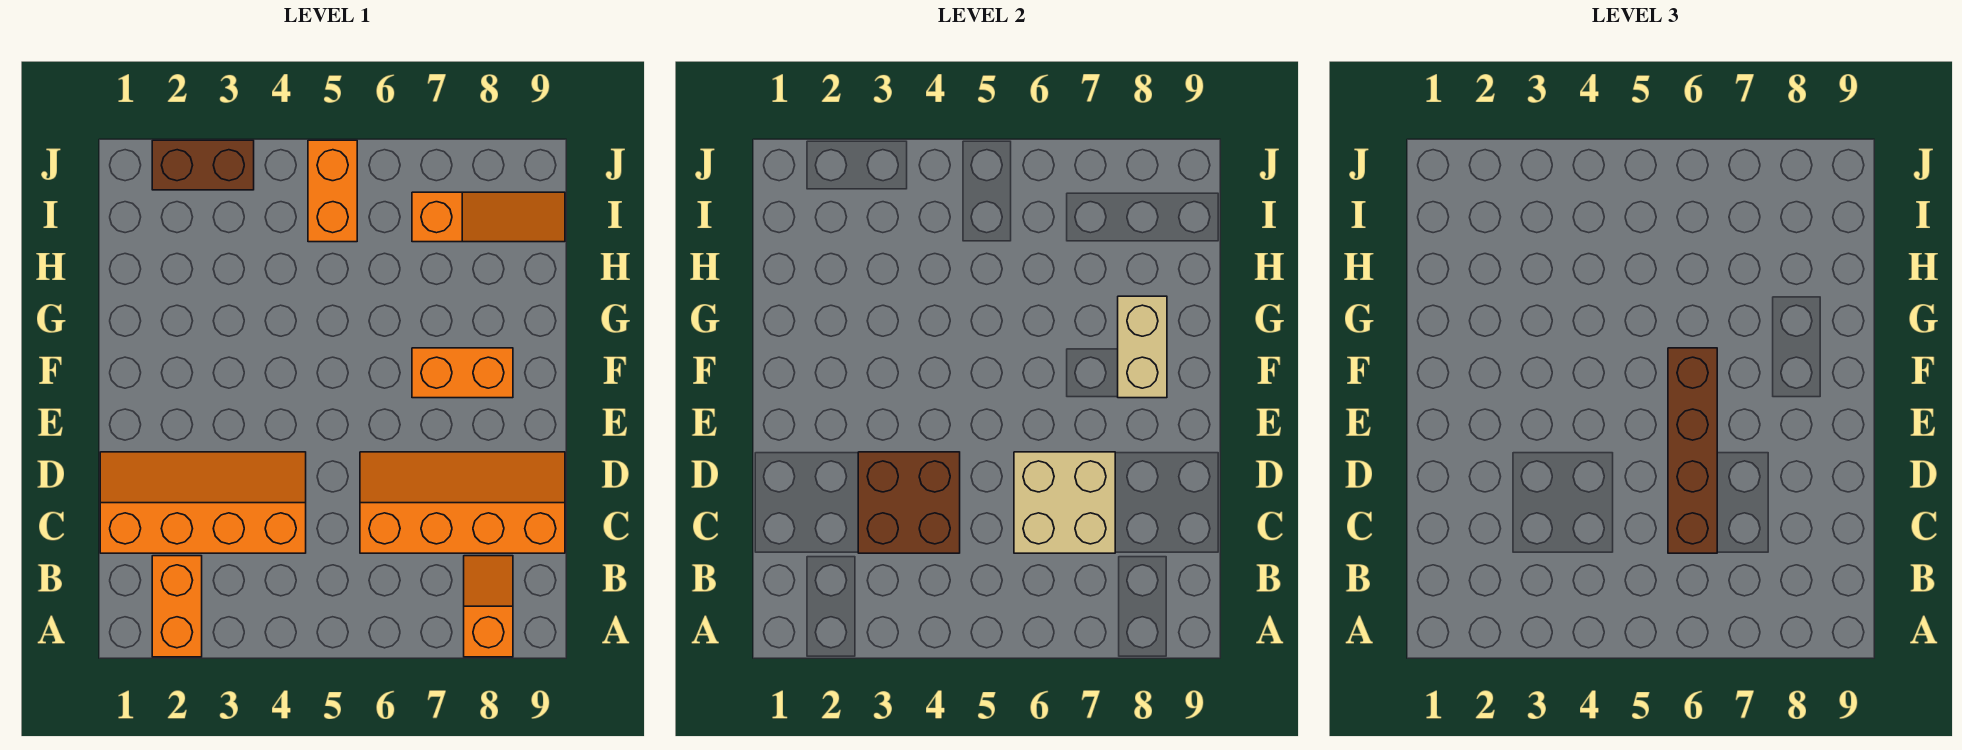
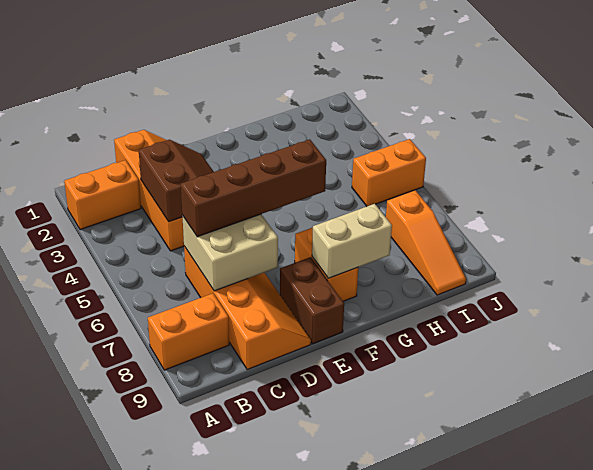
orange slope A8:B8 level 1 top A -> orange brick A8:B8 level 1
brown brick C3:D4 level 2 -> brown slope C3:D4 level 2 top C
brown brick J2:J3 level 1 -> brown brick E8:E9 level 1

